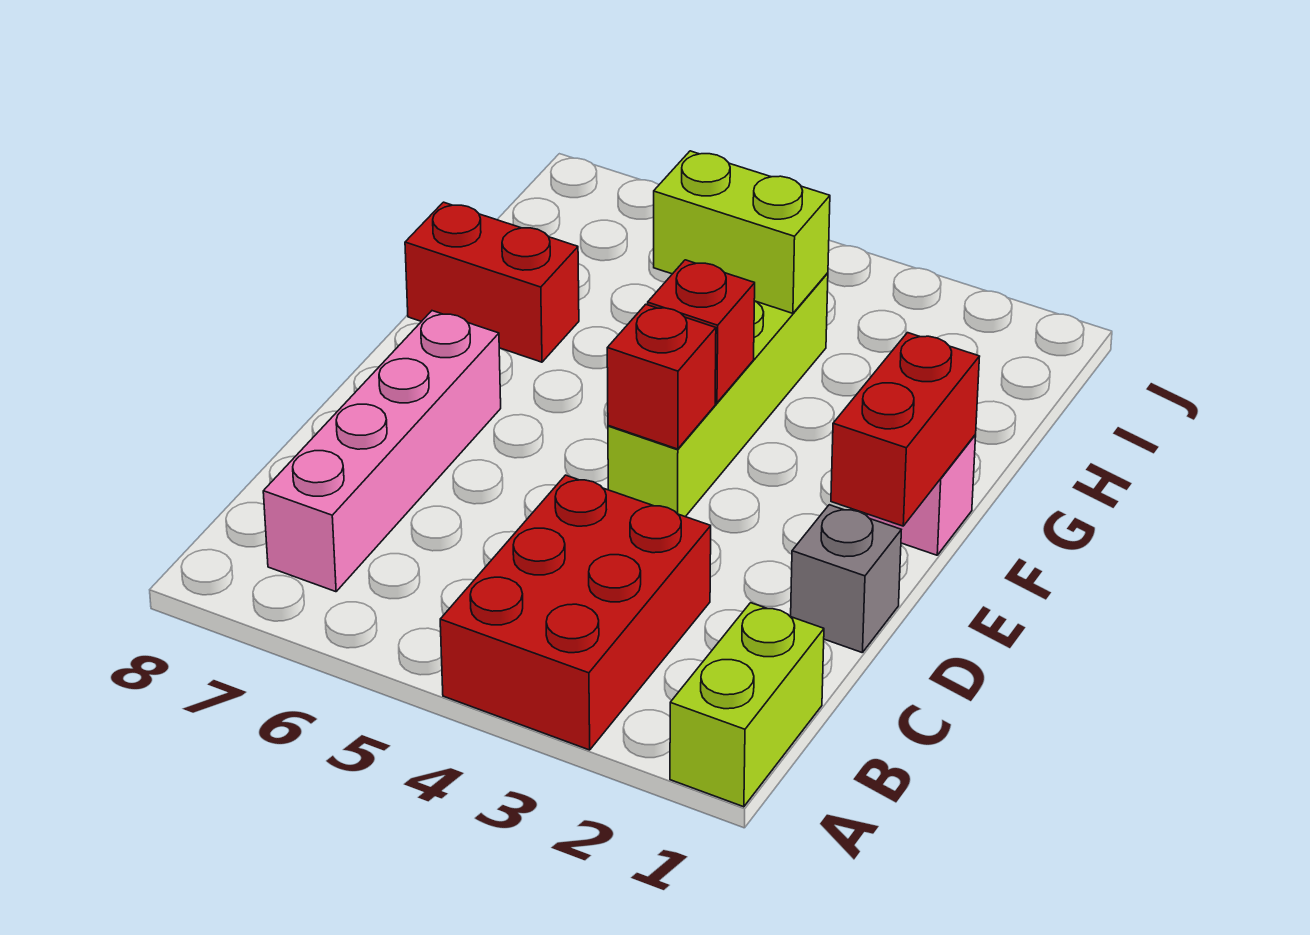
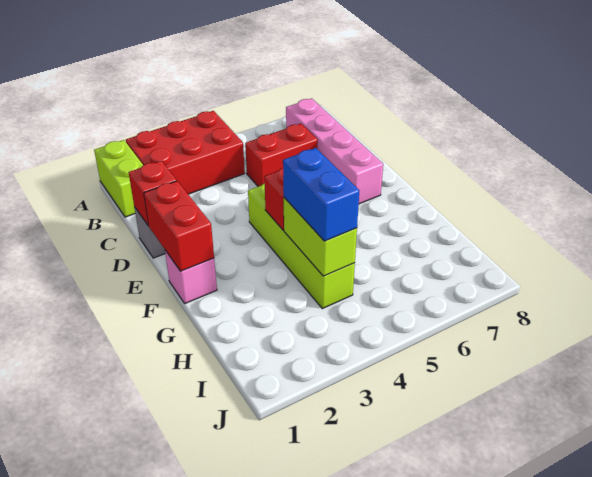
red brick A3:C4 level 1 -> red brick A2:B4 level 1
red brick E4 level 2 -> red brick D1 level 2
none -> blue brick G4:H4 level 3
red brick G7:G8 level 1 -> red brick C5:C6 level 1
lime brick H4:H5 level 2 -> lime brick G4:H4 level 2

